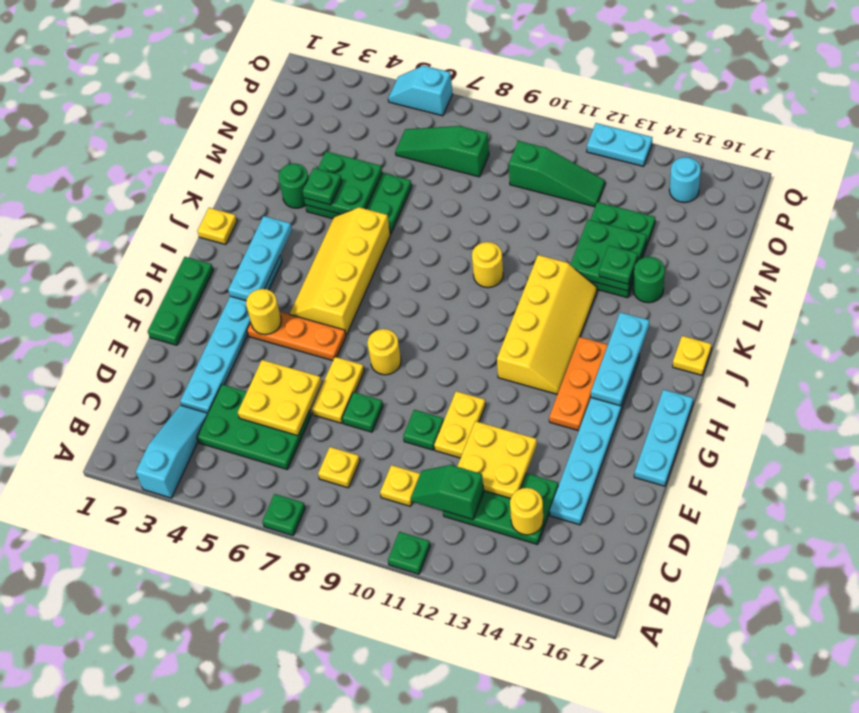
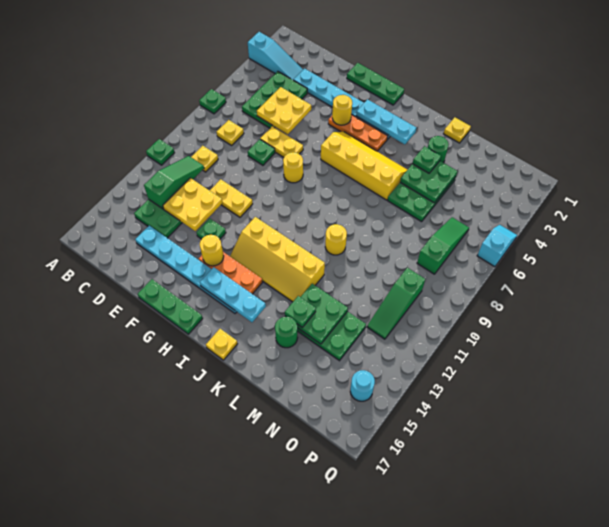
green slope C11:C12 level 2 top 12 -> green slope C11:C13 level 2 top 13
yellow round brick C14 level 2 -> yellow round brick G14 level 2
green plate E10 level 1 -> green plate F13 level 1
cyan plate F17:H17 level 1 -> green plate F17:H17 level 1
orange plate G4:G6 level 1 -> orange plate G4:I4 level 1
yellow plate J1 level 1 -> yellow plate L1 level 1
cyan plate Q12:Q13 level 1 -> none

